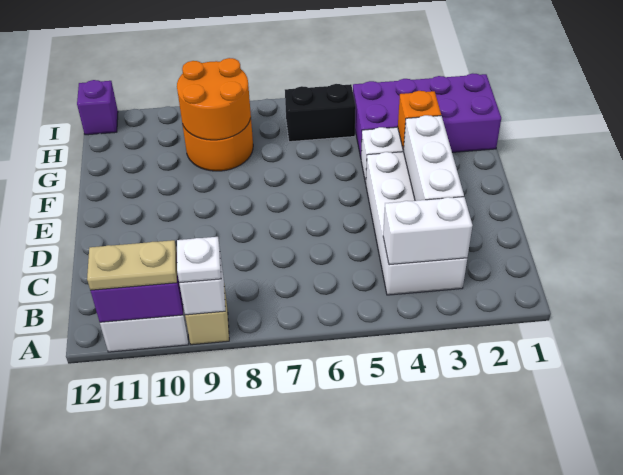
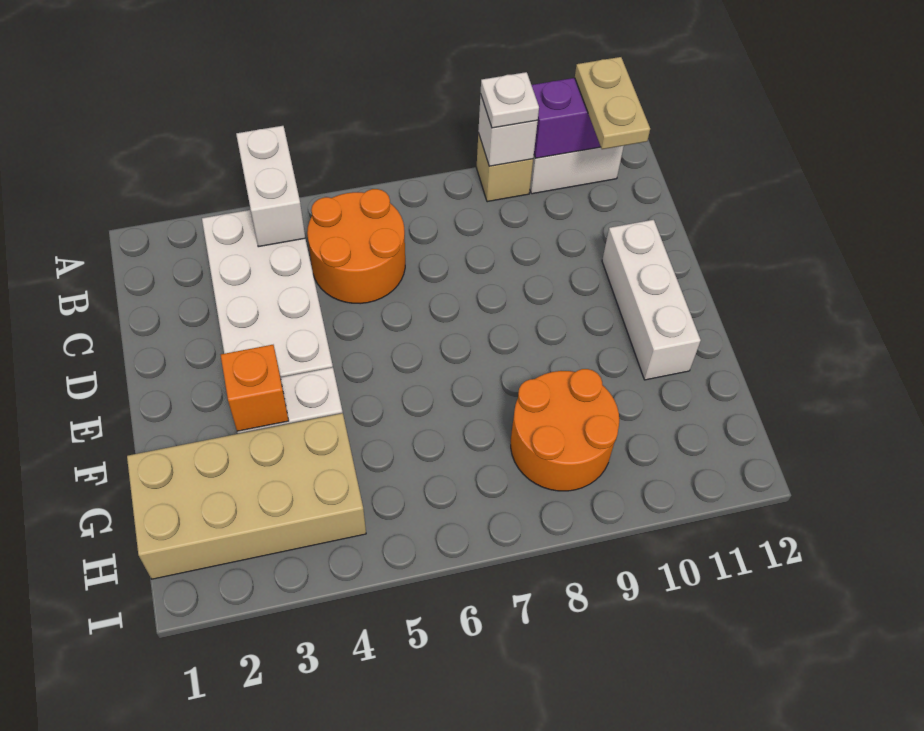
tan plate A10:A11 level 3 -> tan plate A11:B11 level 3
white brick B3:B4 level 2 -> white brick A4:B4 level 2
white brick C3:E3 level 2 -> white brick D11:F11 level 1
purple brick G1:H4 level 1 -> tan brick G1:H4 level 1
orange round brick G8:H9 level 2 -> orange round brick B5:C6 level 1
black brick H5:H6 level 1 -> none
purple brick I12 level 1 -> none

